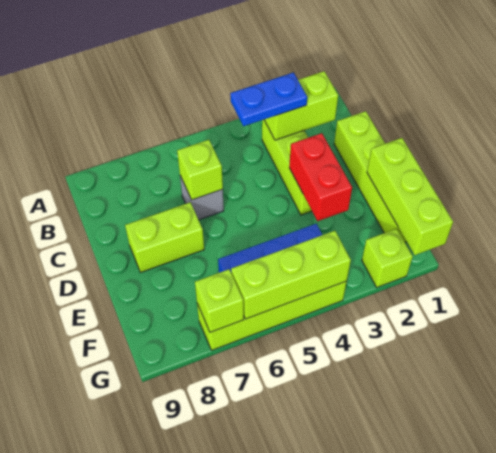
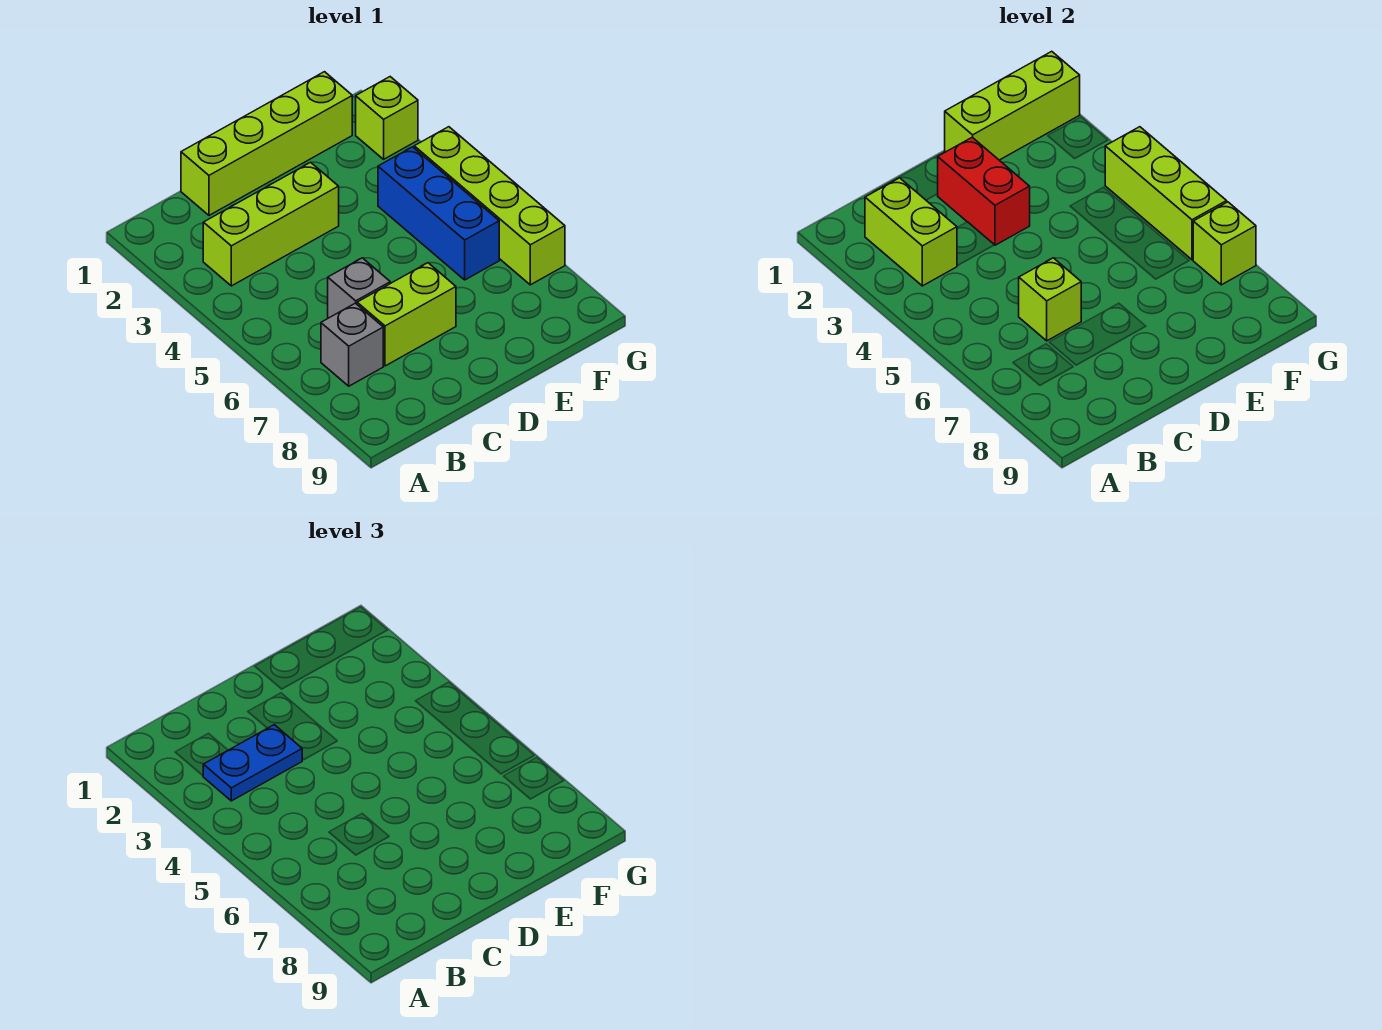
blue plate B3:B4 level 3 -> blue plate B3:C3 level 3
none -> grey brick B7 level 1
red brick D3:E3 level 2 -> red brick D2:D3 level 2
lime brick D7:D8 level 1 -> lime brick C7:D7 level 1

